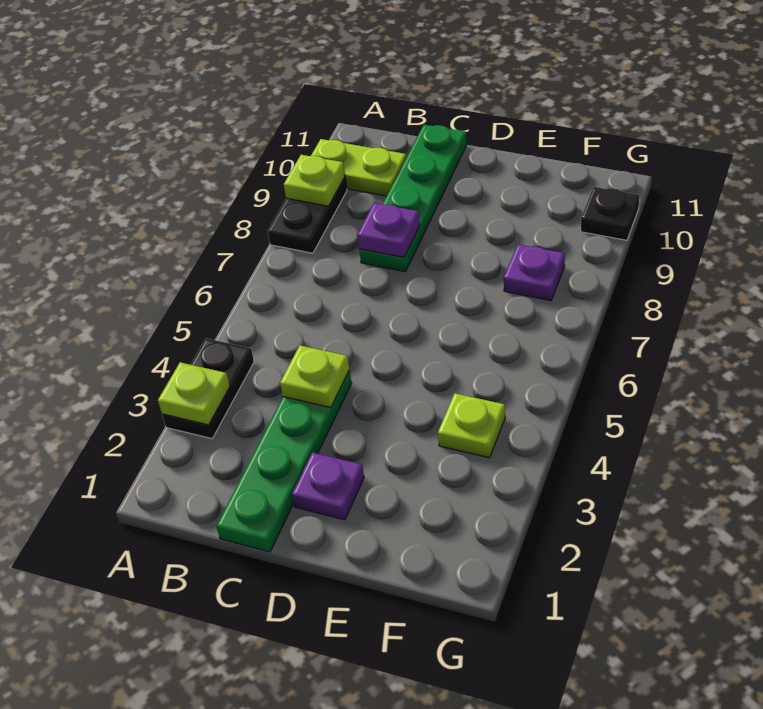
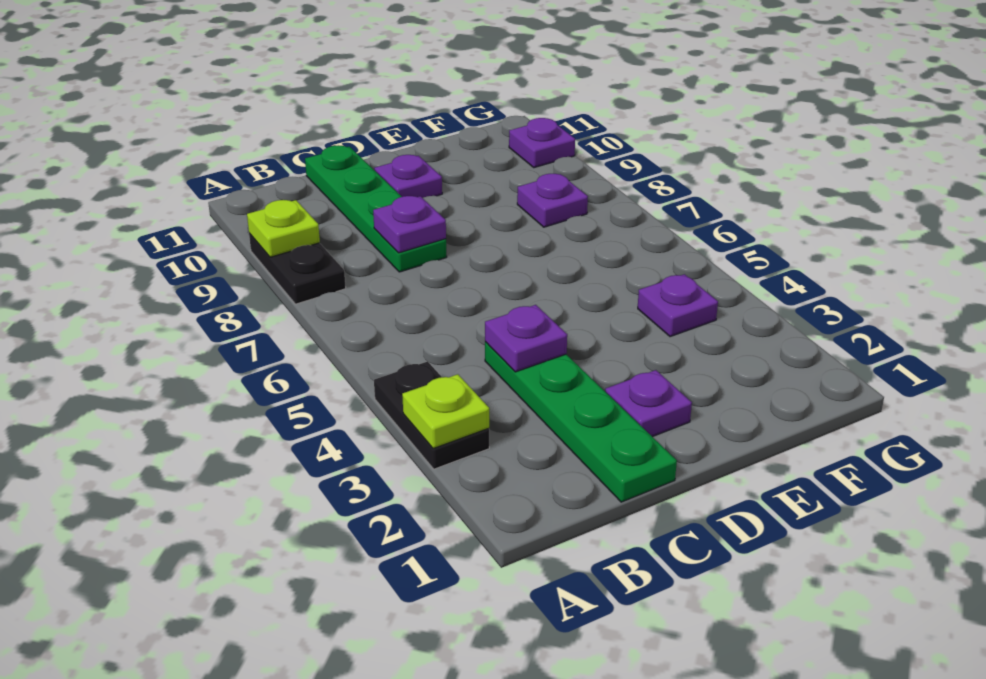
lime plate A10:B10 level 1 -> none
lime plate C4 level 2 -> purple plate C4 level 2
none -> purple plate D10 level 1
lime plate F4 level 1 -> purple plate F4 level 1
black plate G10 level 1 -> purple plate G10 level 1

